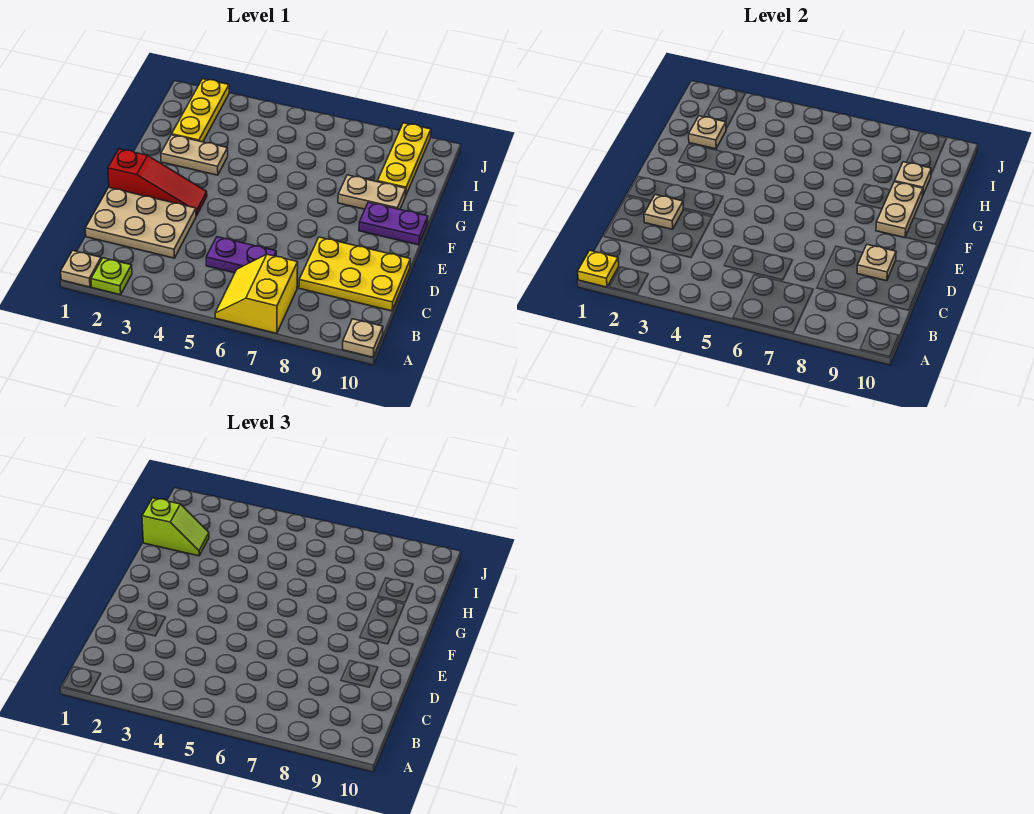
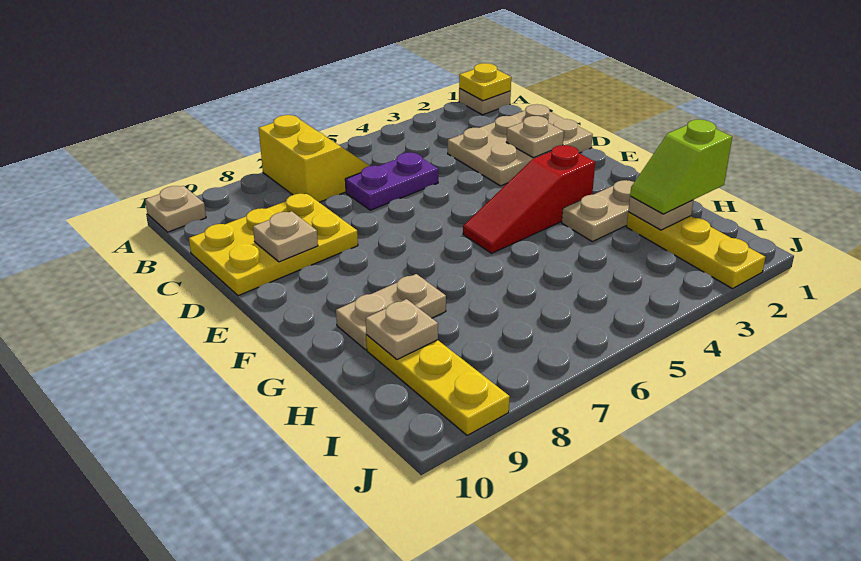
lime plate A2 level 1 -> none
red slope E1:E3 level 1 top 1 -> red slope F3:F5 level 1 top 3
purple plate F9:F10 level 1 -> none
tan plate F9:G9 level 2 -> none

